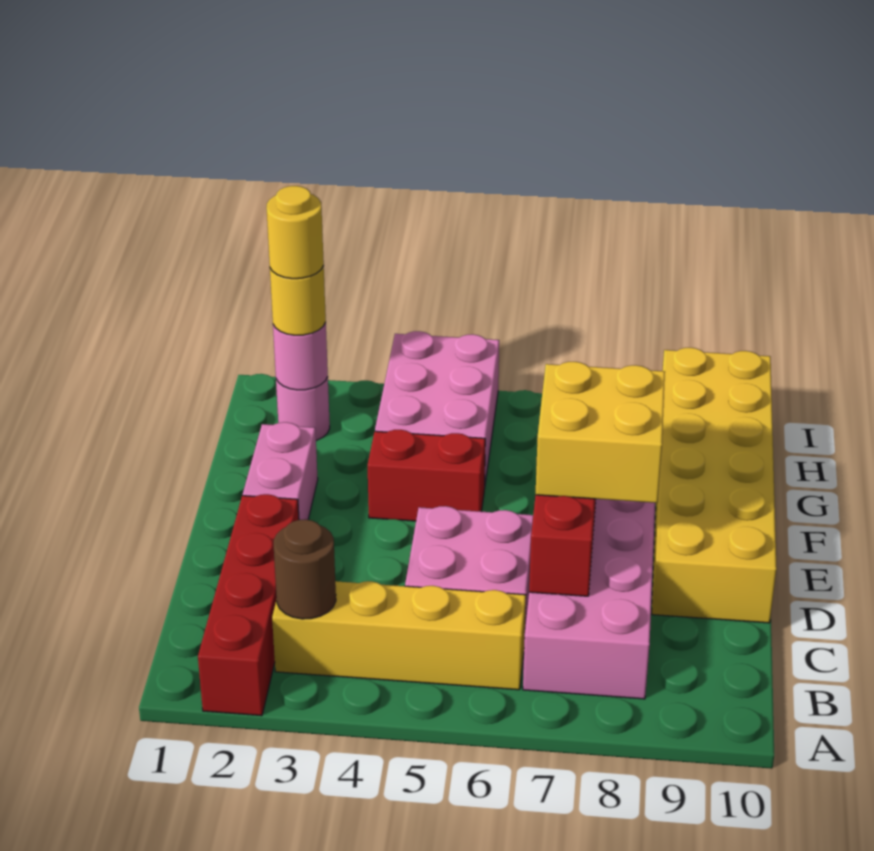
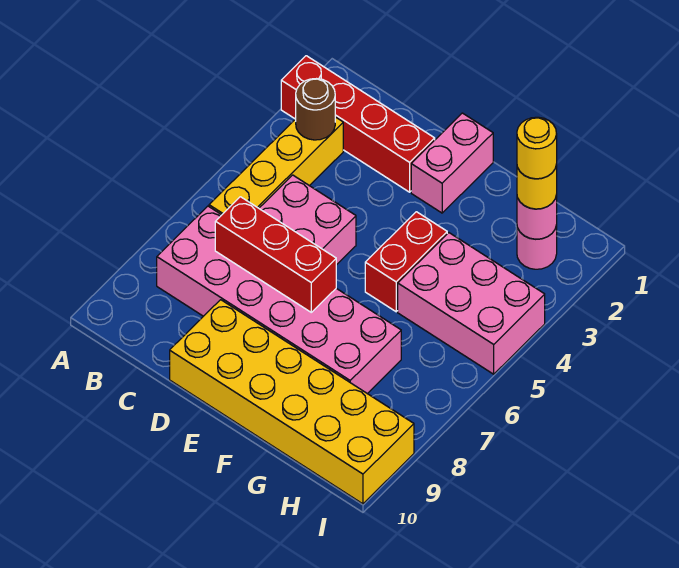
yellow brick D7:E8 level 3 -> none
pink brick E2:F2 level 1 -> pink brick E1:E2 level 1

